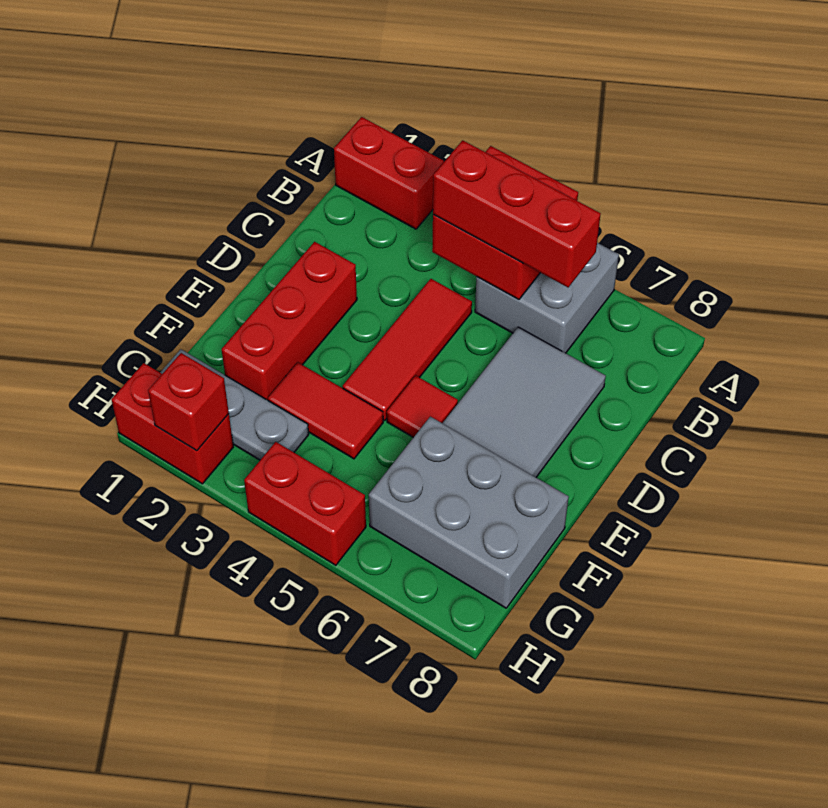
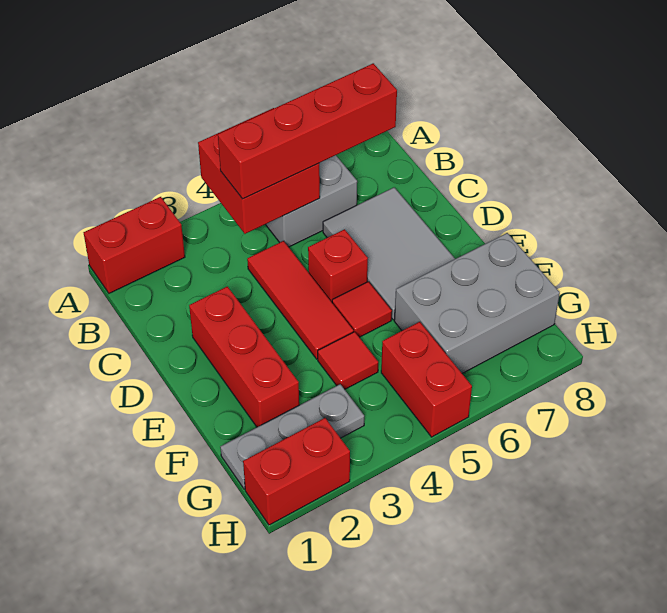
red brick B4:B6 level 3 -> red brick B4:B7 level 3
red tile F3:F4 level 1 -> red tile F4 level 1
red brick H2 level 2 -> red brick D5 level 1
red brick H4:H5 level 1 -> red brick G5:H5 level 1

